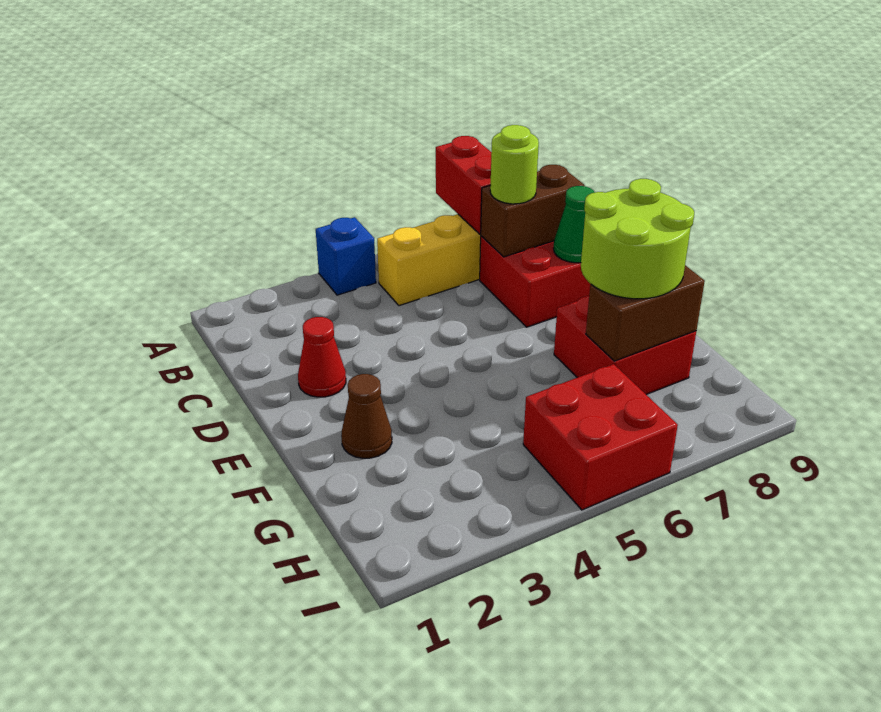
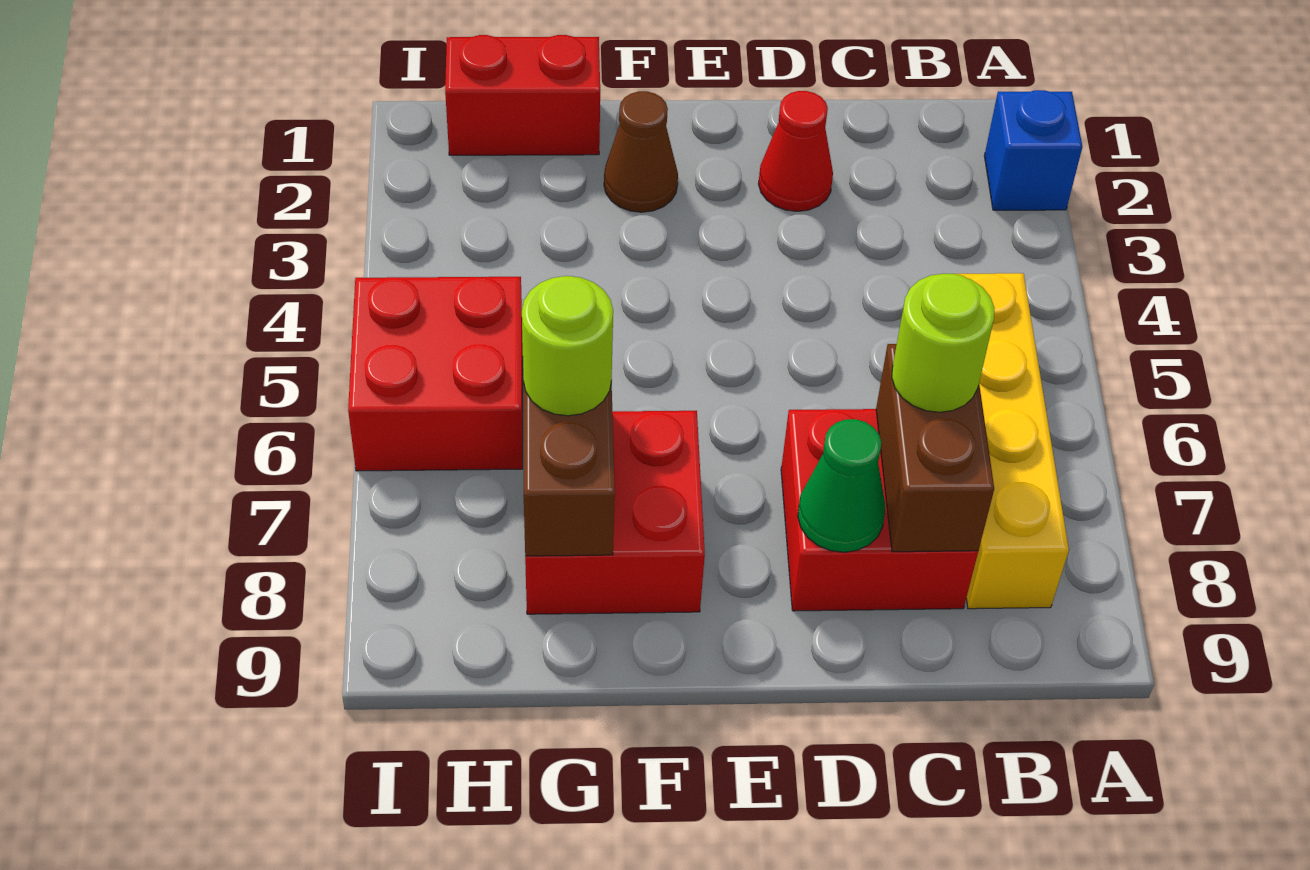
blue brick A4 level 1 -> blue brick A2 level 1
red brick A7:B7 level 2 -> red brick G1:H1 level 1
lime round brick F7:G8 level 3 -> lime round brick G7 level 3

